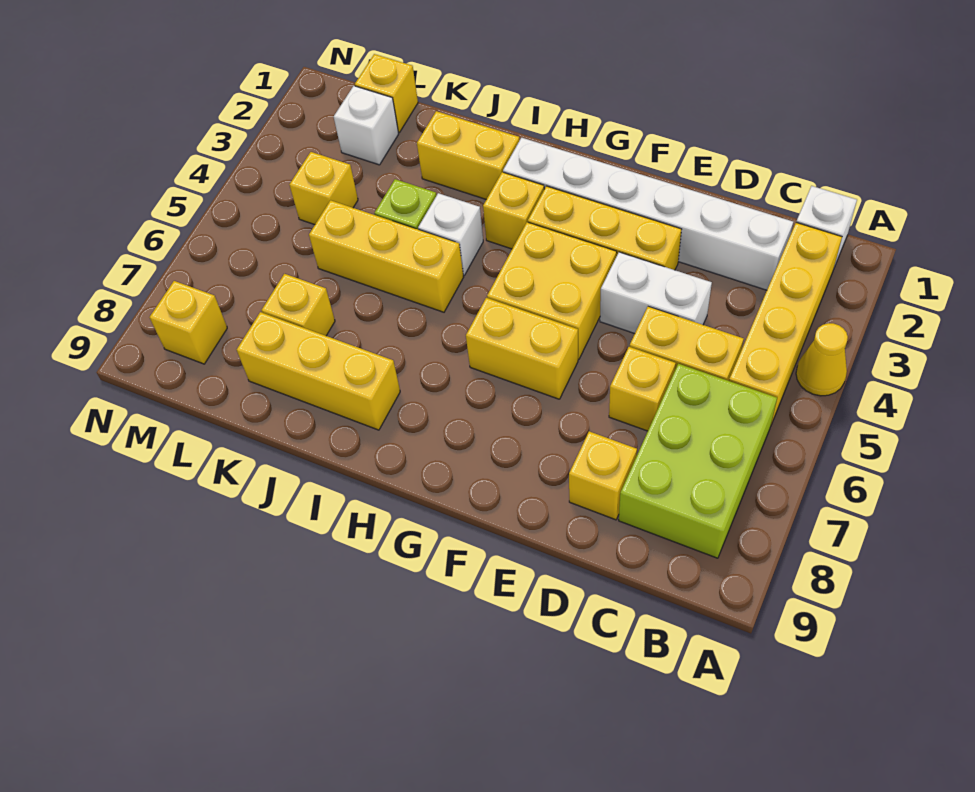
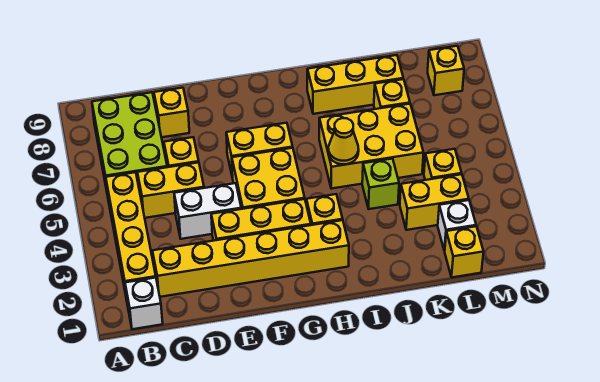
yellow cone A4 level 1 -> yellow cone I5 level 2
white brick C2:H2 level 1 -> yellow brick C2:H2 level 1
yellow brick I2:J2 level 1 -> yellow brick K3:L3 level 1
white brick I4 level 1 -> none
yellow brick I5:K5 level 1 -> yellow brick I5:K6 level 1

